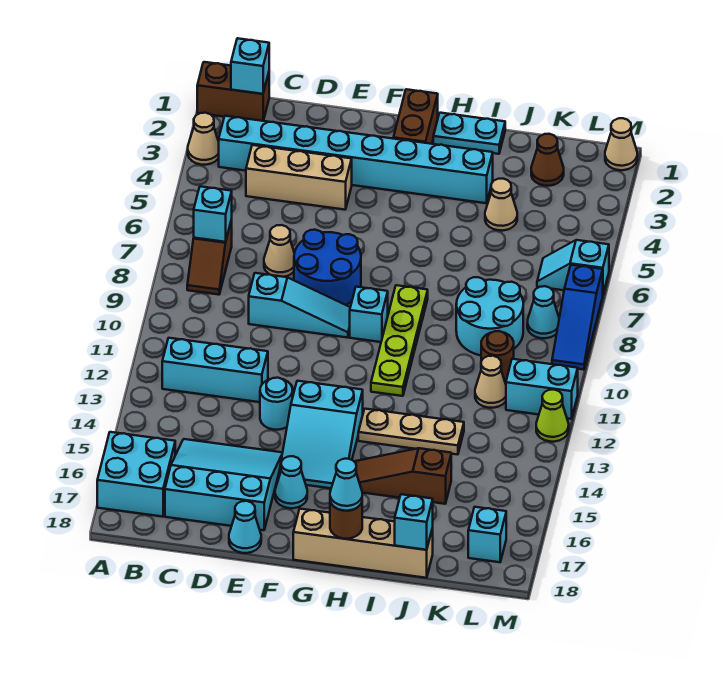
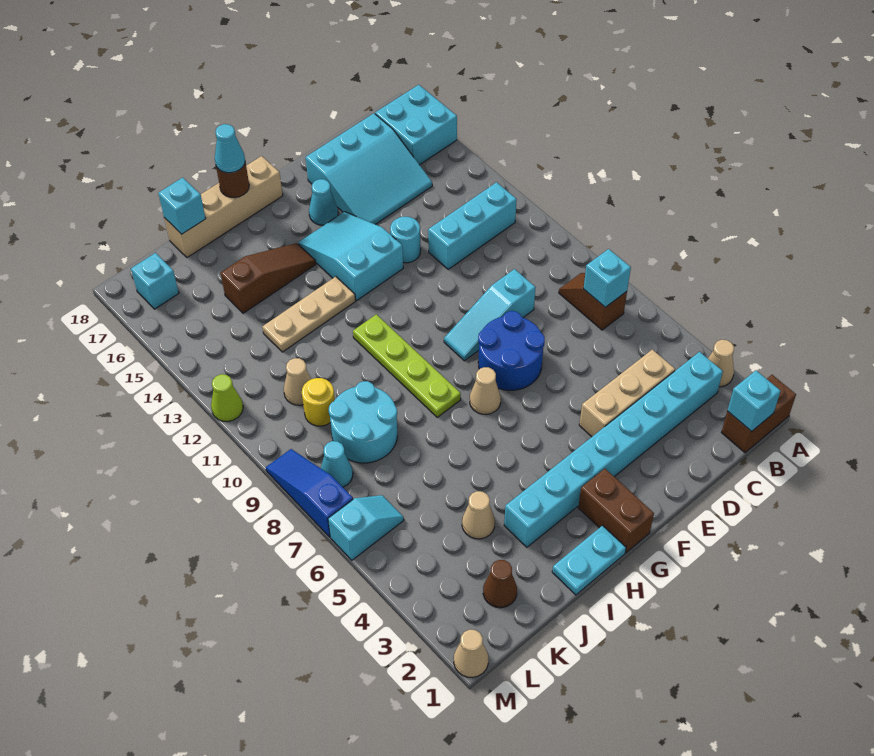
tan cone D7 level 1 -> tan cone G7 level 1
cyan cone E18 level 1 -> none
cyan brick G9 level 1 -> none
brown round brick K10 level 1 -> yellow round brick K10 level 1
cyan brick L11:M11 level 1 -> none

